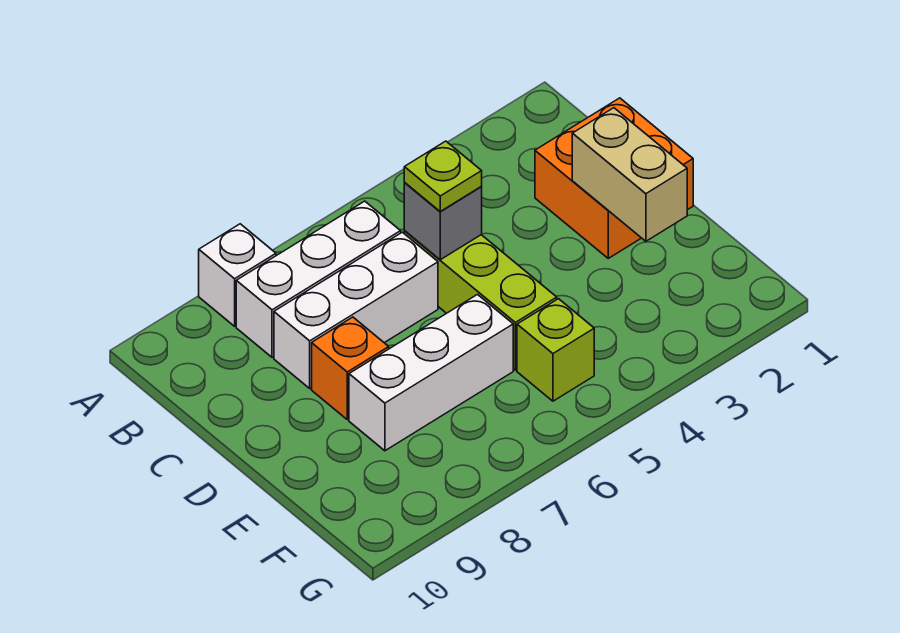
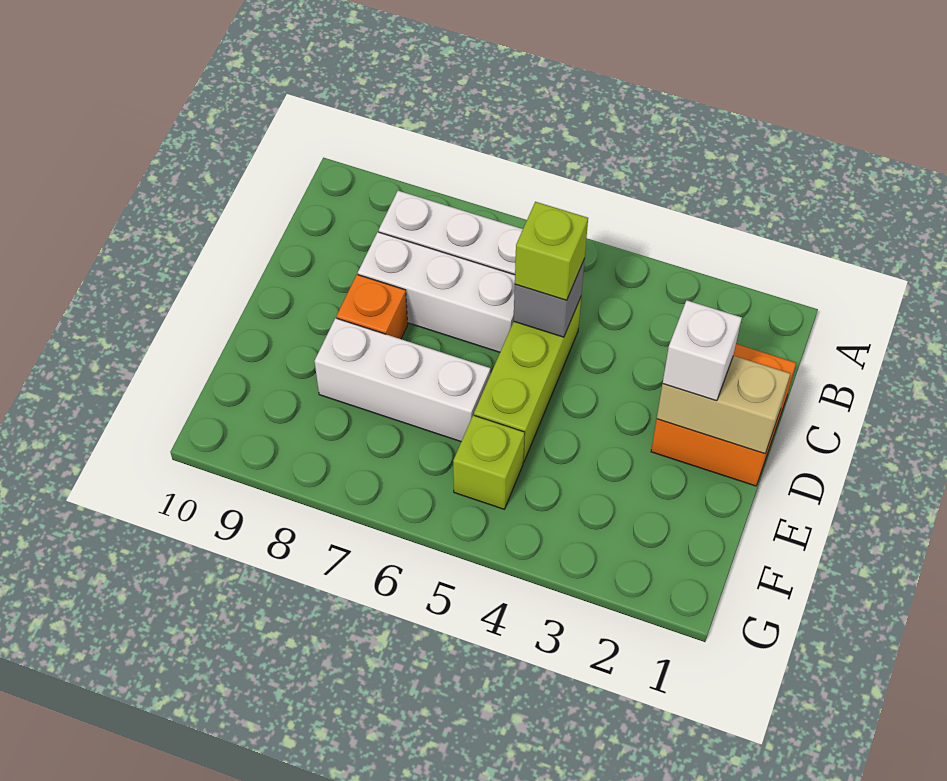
white brick A8 level 1 -> white brick D2 level 3
lime plate C5 level 3 -> lime brick C5 level 3
tan brick D2:E2 level 2 -> tan brick D1:D2 level 2

